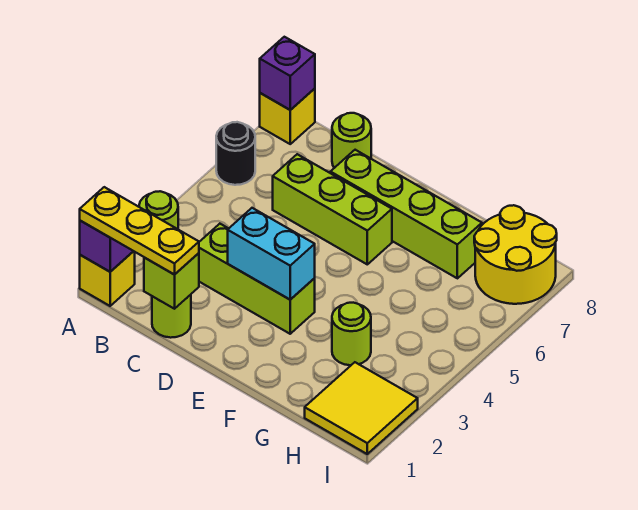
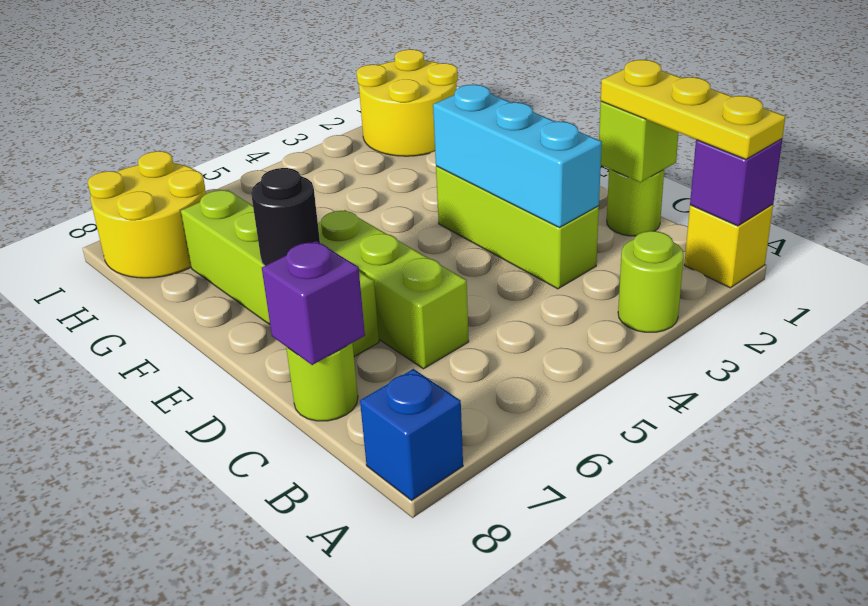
black round brick A6 level 1 -> black round brick E7 level 2
yellow brick A8 level 1 -> blue brick A8 level 1
purple brick A8 level 2 -> purple brick C8 level 2
cyan brick D3:E3 level 2 -> cyan brick C3:E3 level 2
lime round brick G3 level 1 -> none
yellow tile H1:I2 level 1 -> yellow round brick H1:I2 level 1

